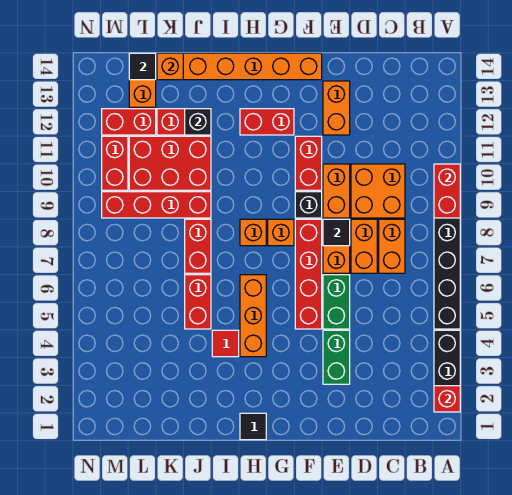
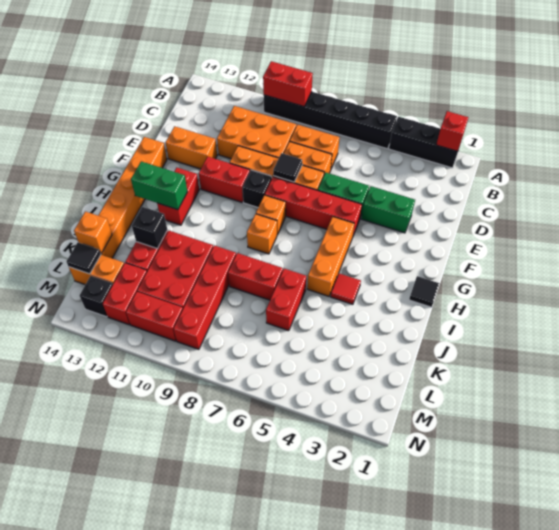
orange brick C9:D10 level 1 -> orange brick C9:D11 level 1
orange brick H4:H6 level 1 -> orange brick G5:I5 level 1
none -> green brick H12:H13 level 2
red brick J5:J6 level 1 -> red brick J6:K6 level 1
none -> black brick M13 level 1

